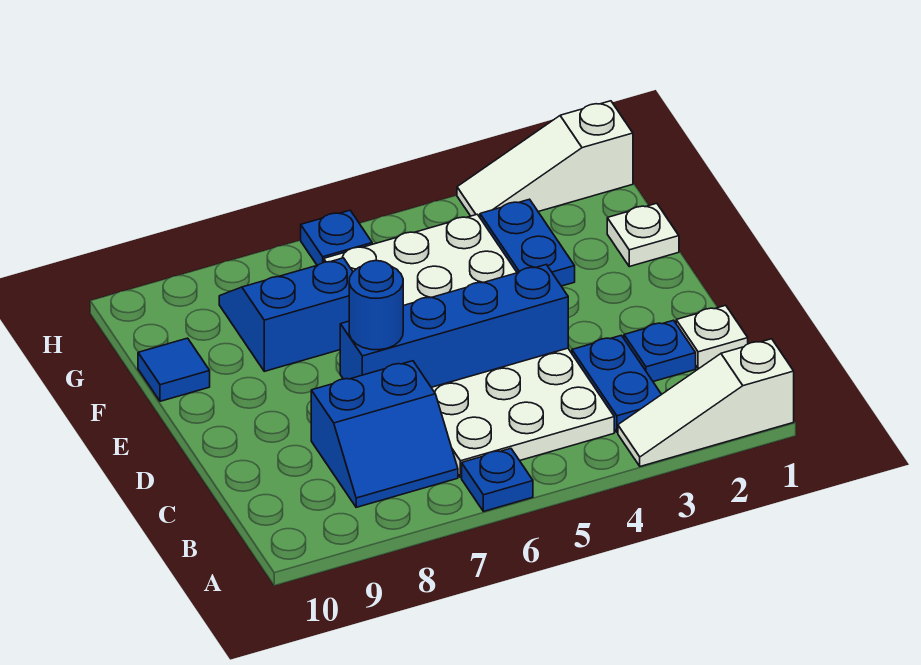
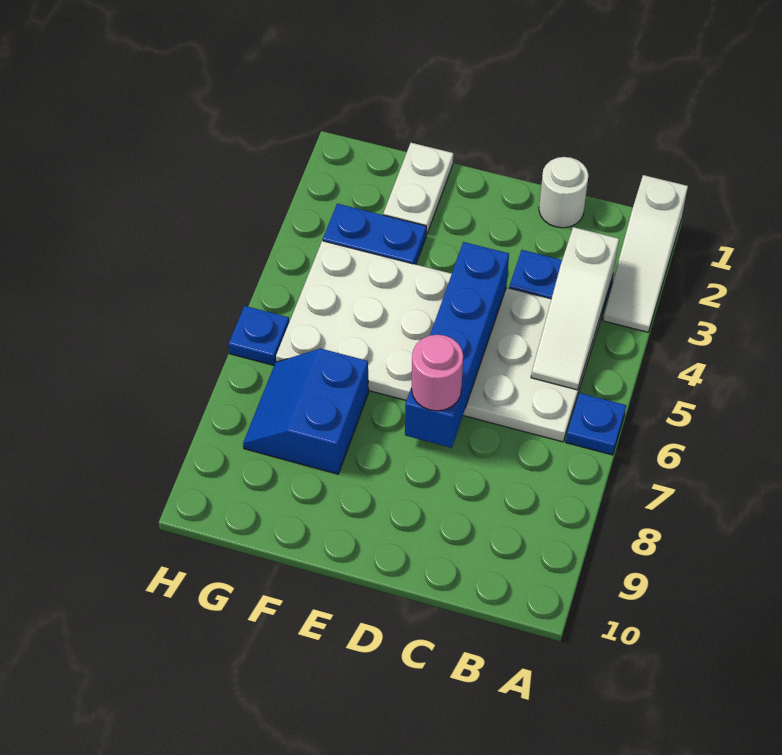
blue slope B7:C8 level 1 top C -> none
white plate C1 level 1 -> white round brick C1 level 1
blue plate C2 level 1 -> none
blue round brick D7 level 3 -> pink round brick D7 level 3
white plate F1 level 1 -> white plate F1:F2 level 1
blue tile F10 level 1 -> none
white slope H1:H3 level 1 top 1 -> white slope B3:B5 level 2 top 3

